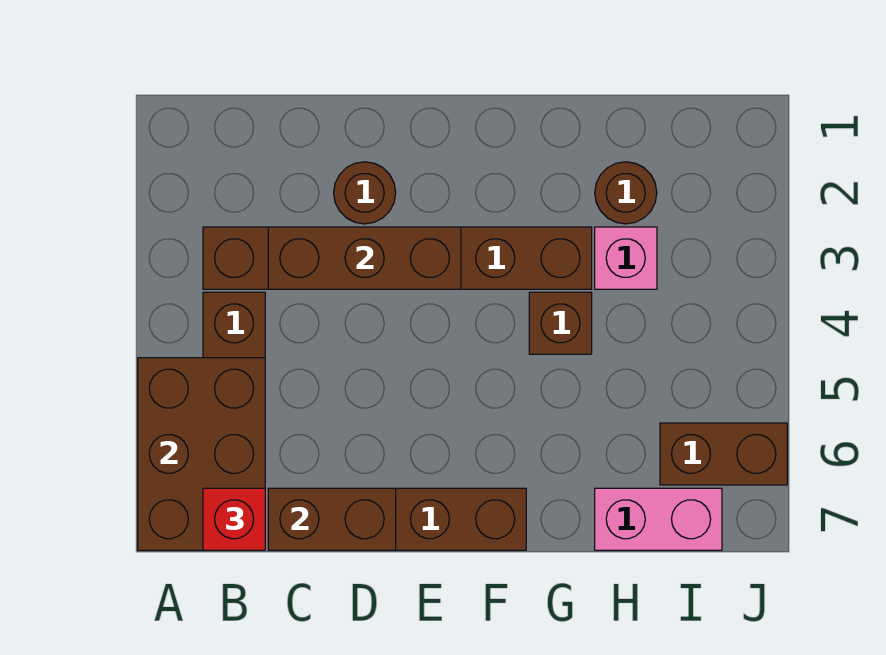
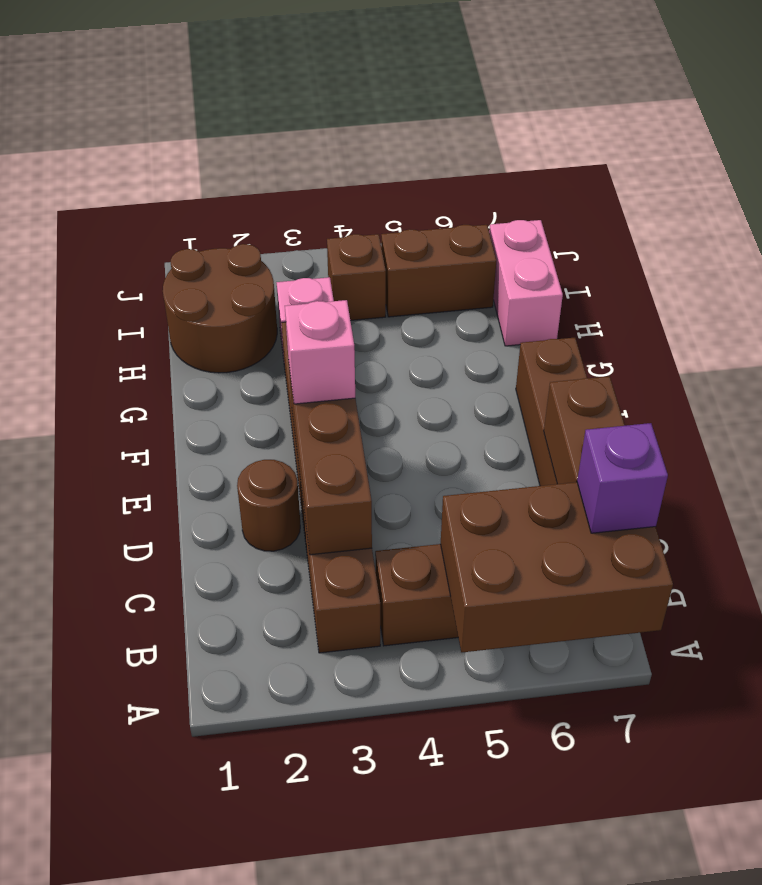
red brick B7 level 3 -> purple brick B7 level 3
none -> pink brick E3 level 3
brown brick G4 level 1 -> brown brick I4 level 1
brown round brick H2 level 1 -> brown round brick H1:I2 level 1
brown brick I6:J6 level 1 -> brown brick I5:I6 level 1

